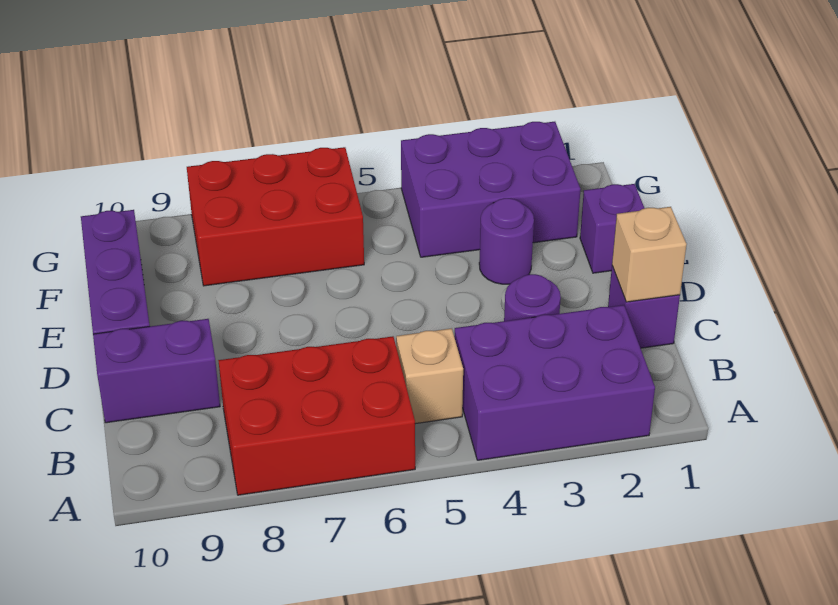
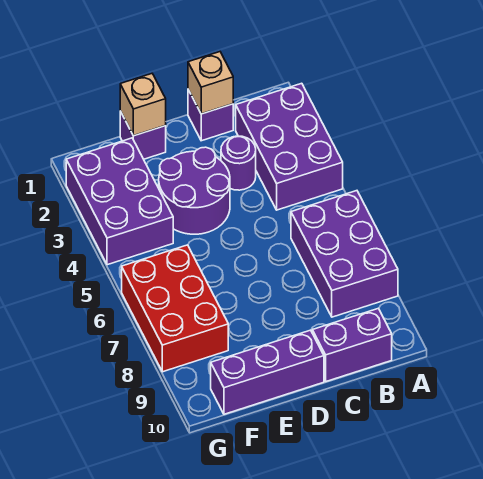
red brick A6:B8 level 1 -> purple brick A6:B8 level 1
tan brick B5 level 1 -> tan brick E1 level 2
purple brick C9:C10 level 1 -> purple brick B10:C10 level 1
purple round brick E3 level 1 -> purple round brick D3:E4 level 1

